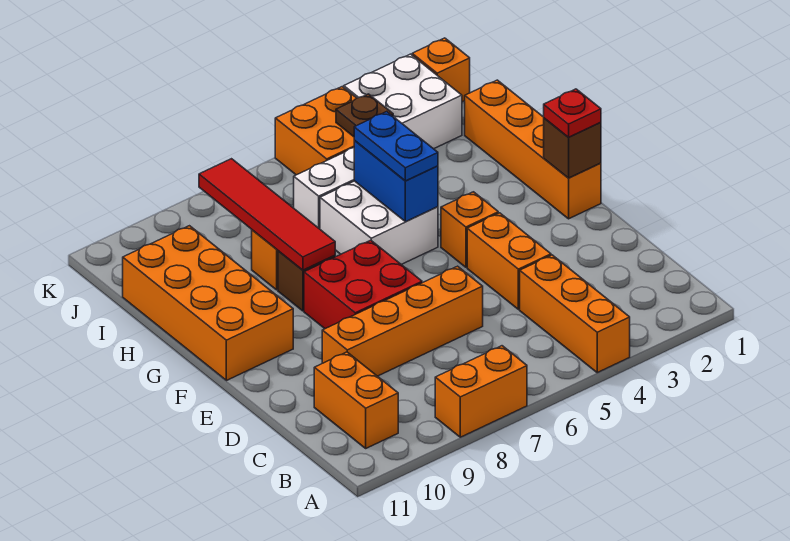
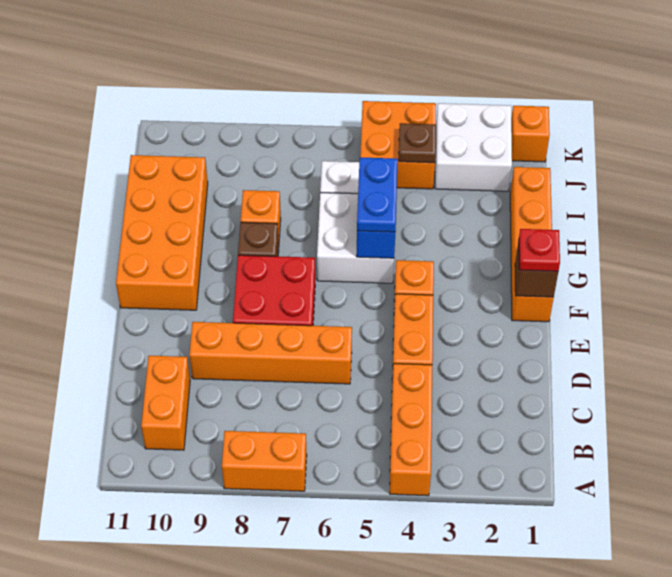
red tile G8:J8 level 2 -> none

